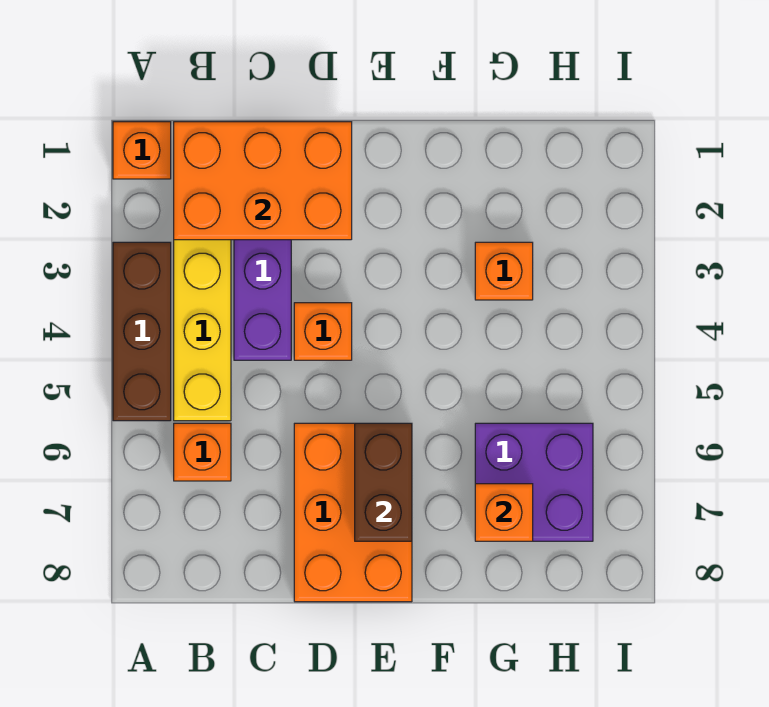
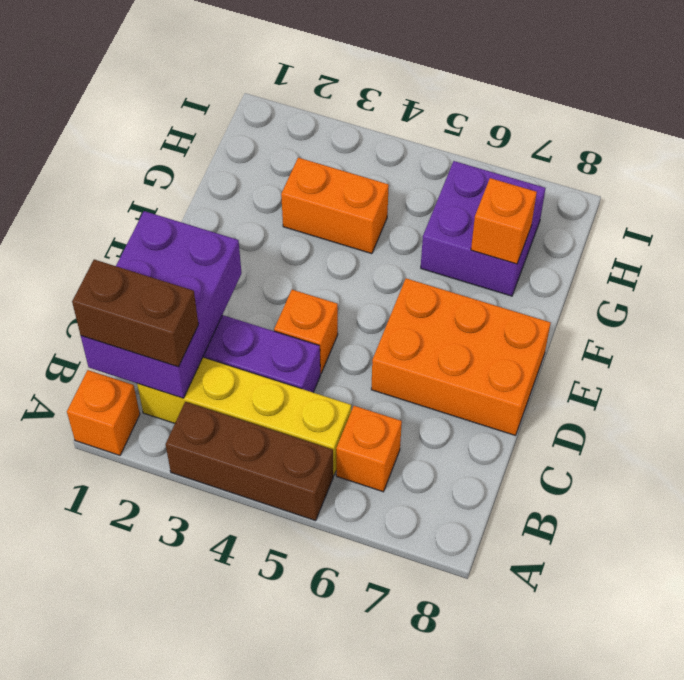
orange brick B1:D2 level 2 -> purple brick B1:D2 level 2
brown brick E6:E7 level 2 -> brown brick B1:B2 level 3
orange brick G3 level 1 -> orange brick G3:G4 level 1

